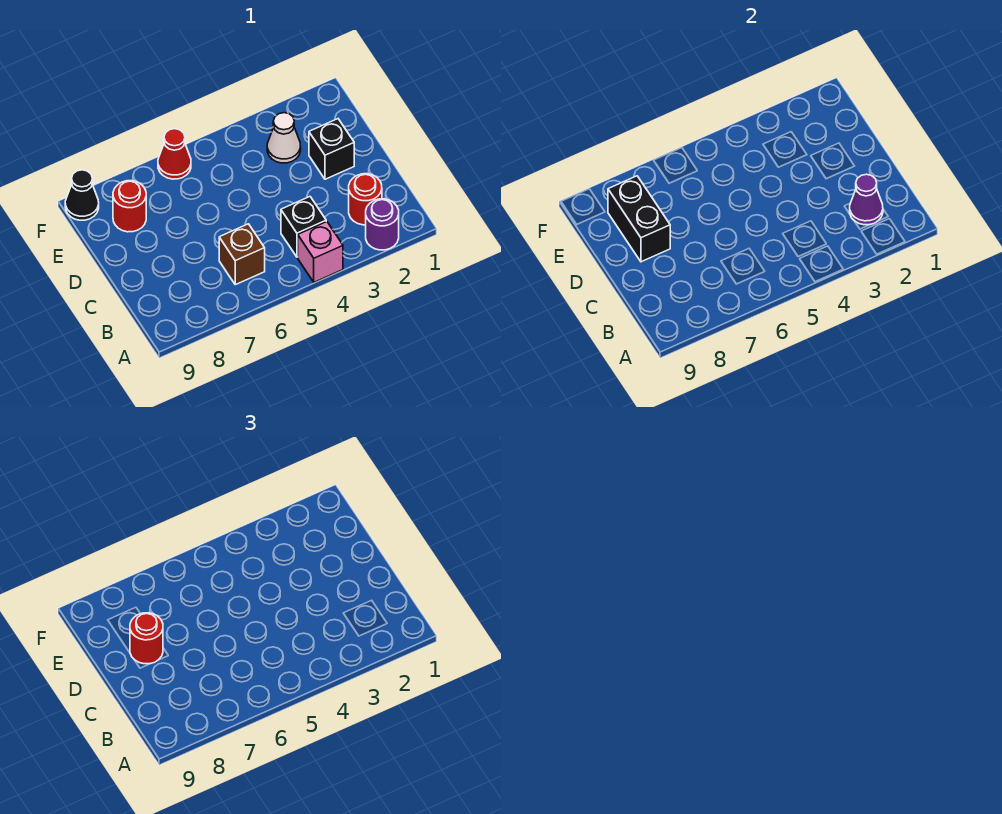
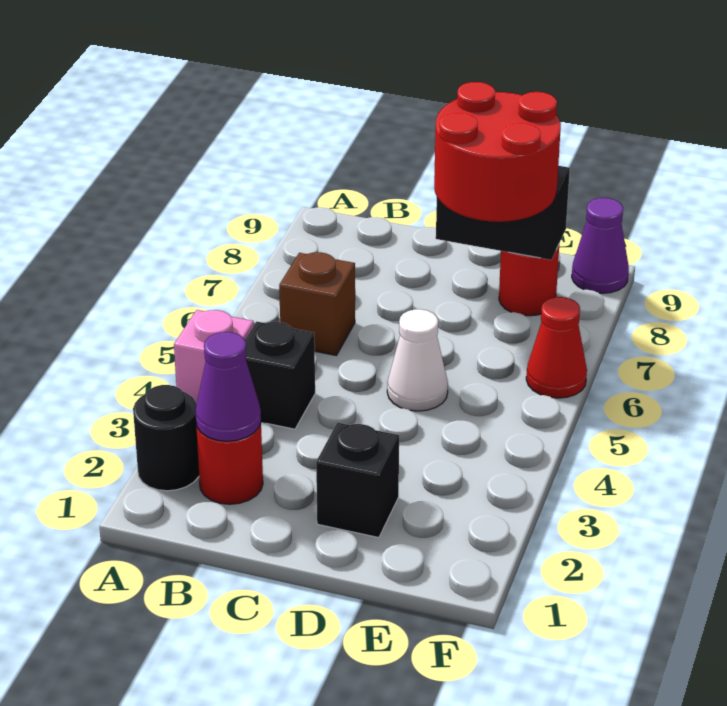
purple round brick A2 level 1 -> black round brick A2 level 1
red round brick D8 level 3 -> red round brick D7:E8 level 3
white cone E3 level 1 -> white cone D5 level 1
black cone F9 level 1 -> purple cone F9 level 1

